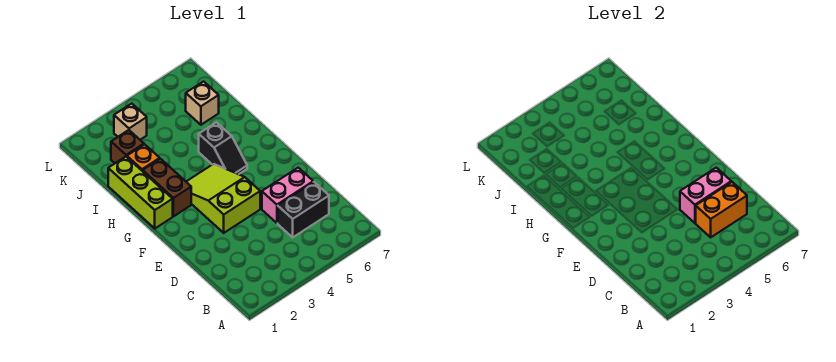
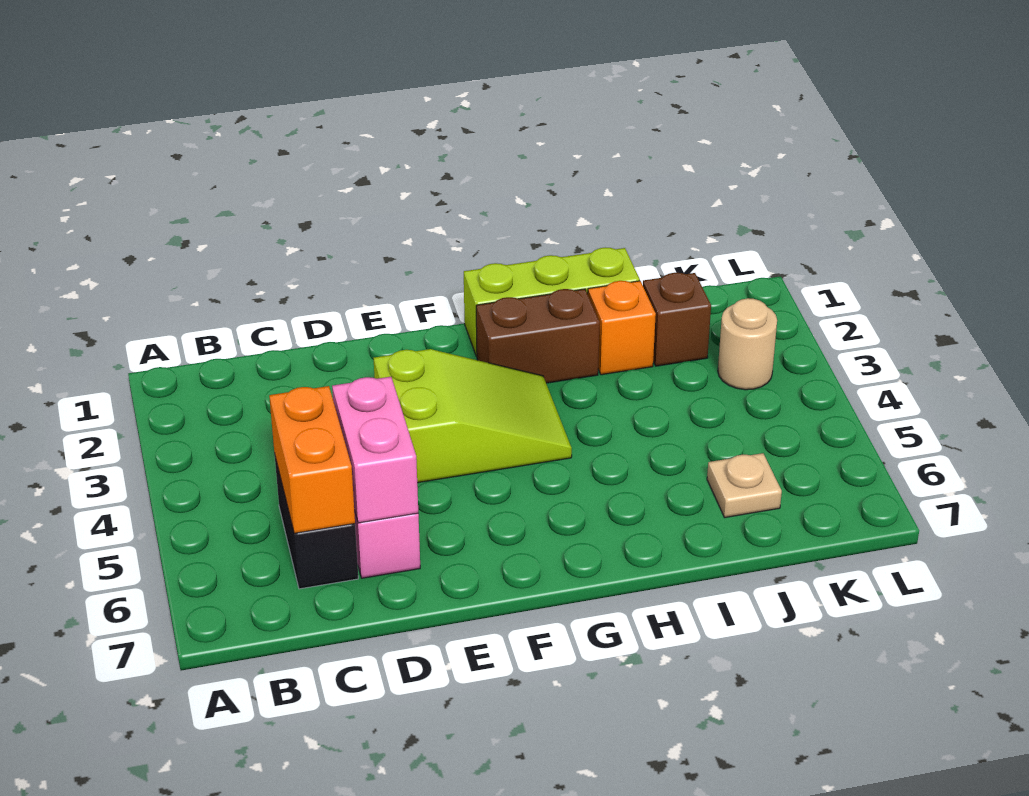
black slope G5:H5 level 1 top H -> none
tan brick J6 level 1 -> tan plate J6 level 1
tan brick K3 level 1 -> tan round brick K3 level 1

